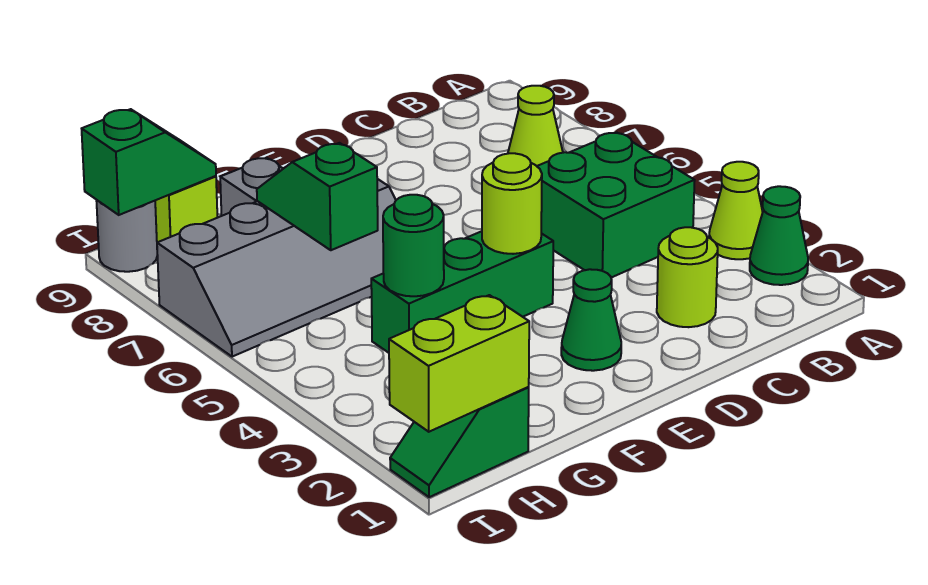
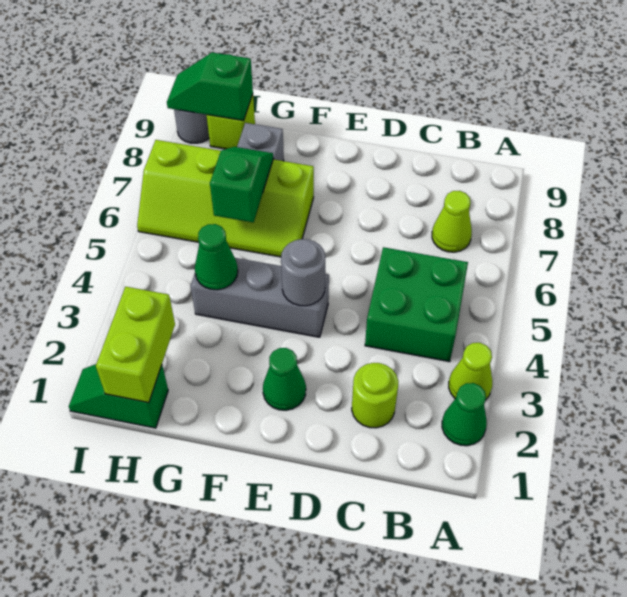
green brick E4:G4 level 1 -> grey brick E4:G4 level 1
lime round brick E4 level 2 -> grey round brick E4 level 2
grey slope F6:I7 level 1 top 7 -> lime slope F6:I7 level 1 top 7
green round brick G4 level 2 -> green cone G4 level 2
lime brick H1:I1 level 2 -> lime brick H1:H2 level 2
green slope H9:I9 level 2 top I -> green slope H9:I9 level 2 top H

